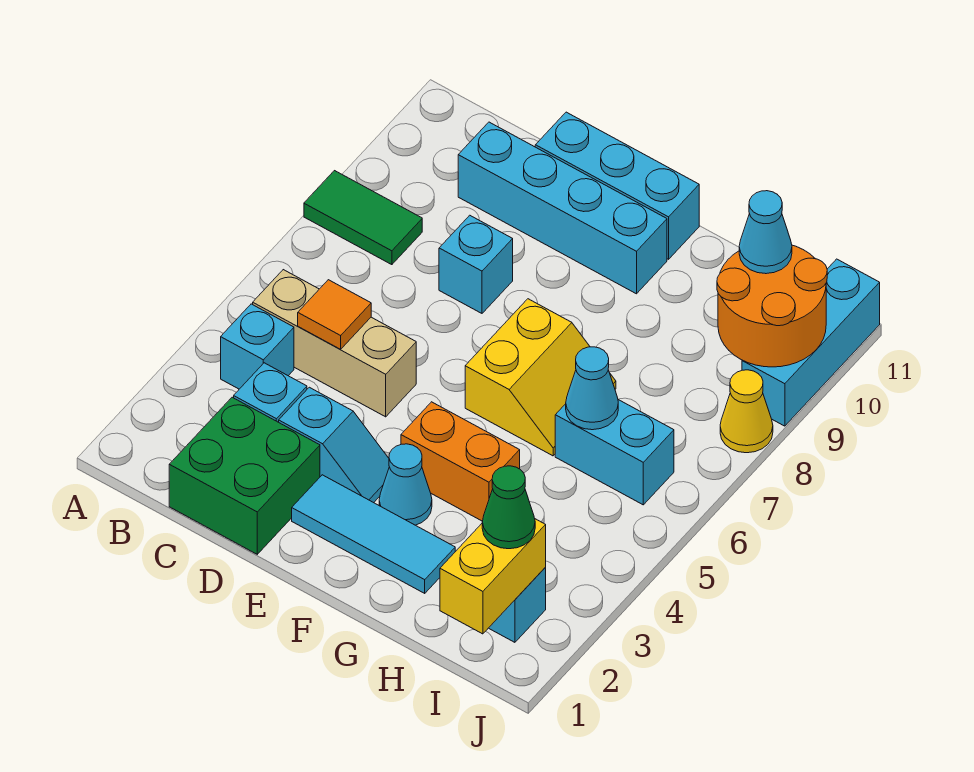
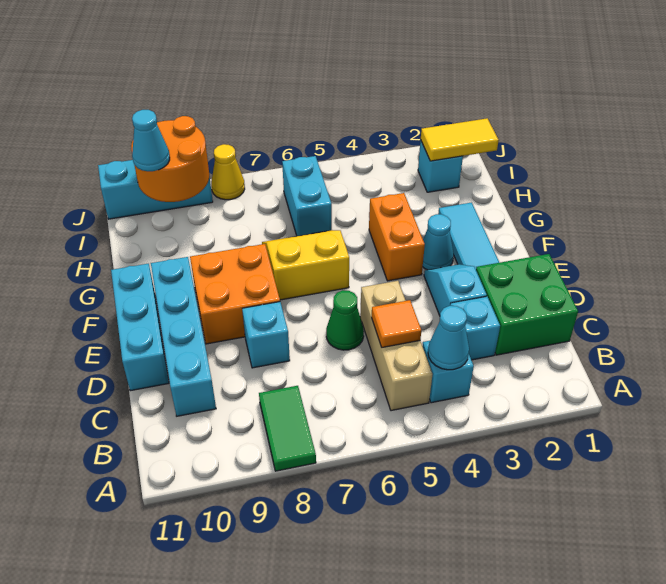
none -> orange brick E8:F9 level 1
cyan cone H6 level 2 -> cyan cone B4 level 2
yellow brick I1:I2 level 2 -> yellow tile I1:I2 level 2
green cone I2 level 3 -> green cone D6 level 1

